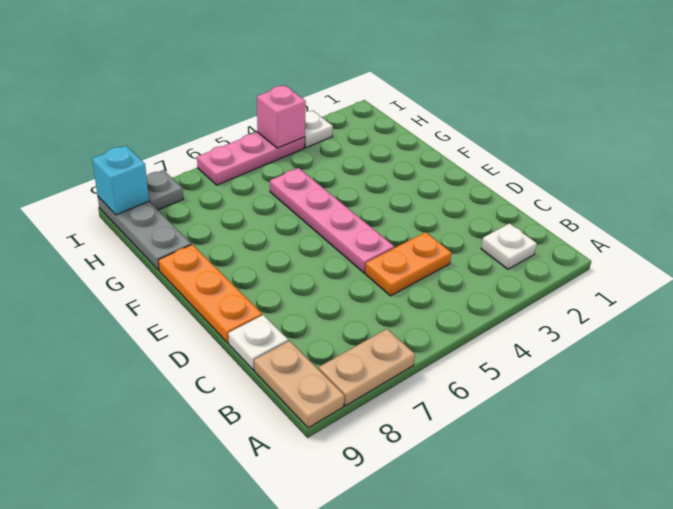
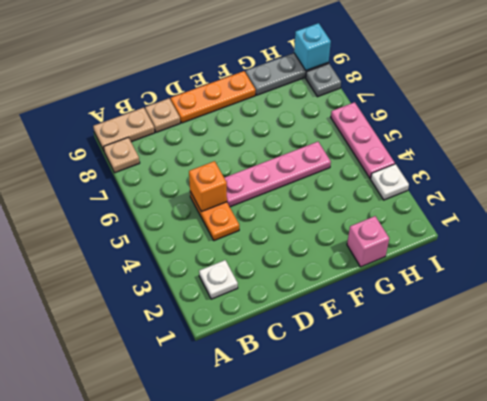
tan plate A7:A8 level 1 -> tan plate A8 level 1
none -> orange brick C5 level 2
white plate C9 level 1 -> tan plate C9 level 1
pink brick I4 level 2 -> pink brick G1 level 1

